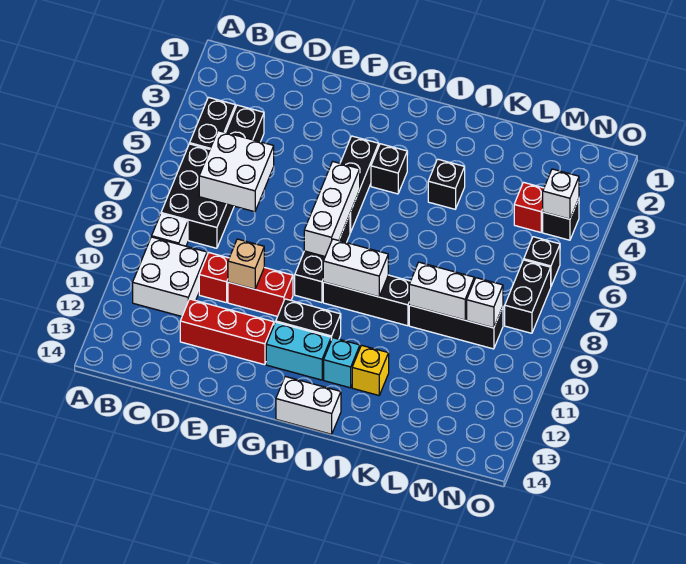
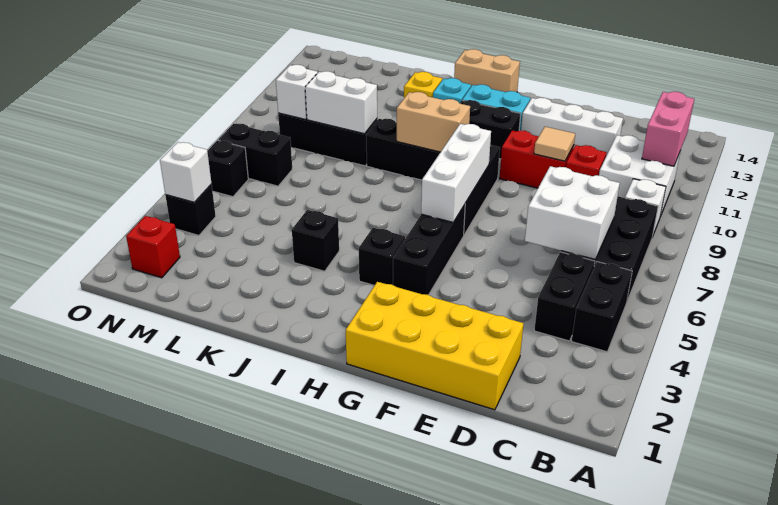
none -> pink brick B11:B12 level 2
none -> yellow brick D1:G2 level 1
red brick D12:F12 level 1 -> white brick D12:F12 level 1
tan brick E10 level 2 -> tan tile E10 level 2
white brick H9:I9 level 2 -> tan brick H9:I9 level 2
white brick H14:I14 level 1 -> tan brick H14:I14 level 1
red brick M4 level 1 -> red brick N2 level 1
black brick N7:N8 level 1 -> black brick M7:N7 level 1

